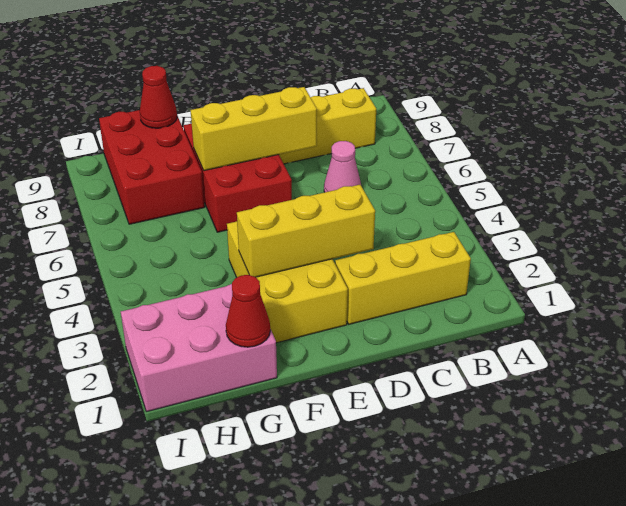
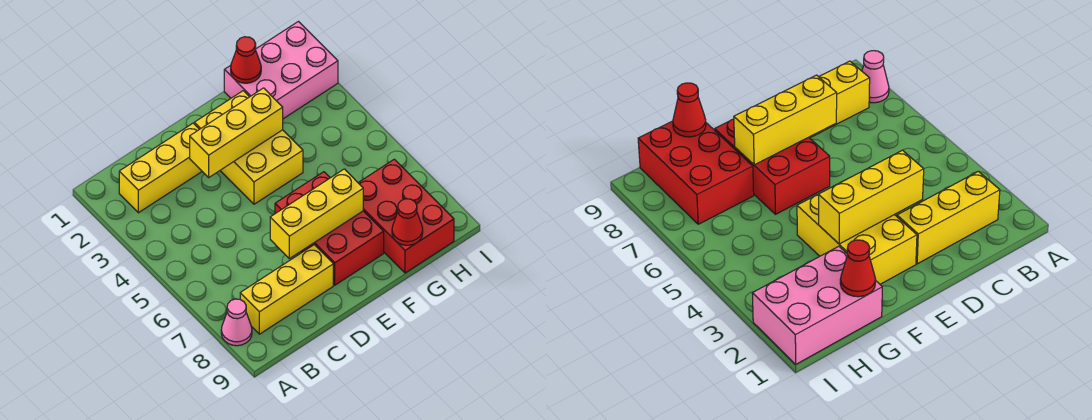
pink cone C6 level 1 -> pink cone A8 level 1

